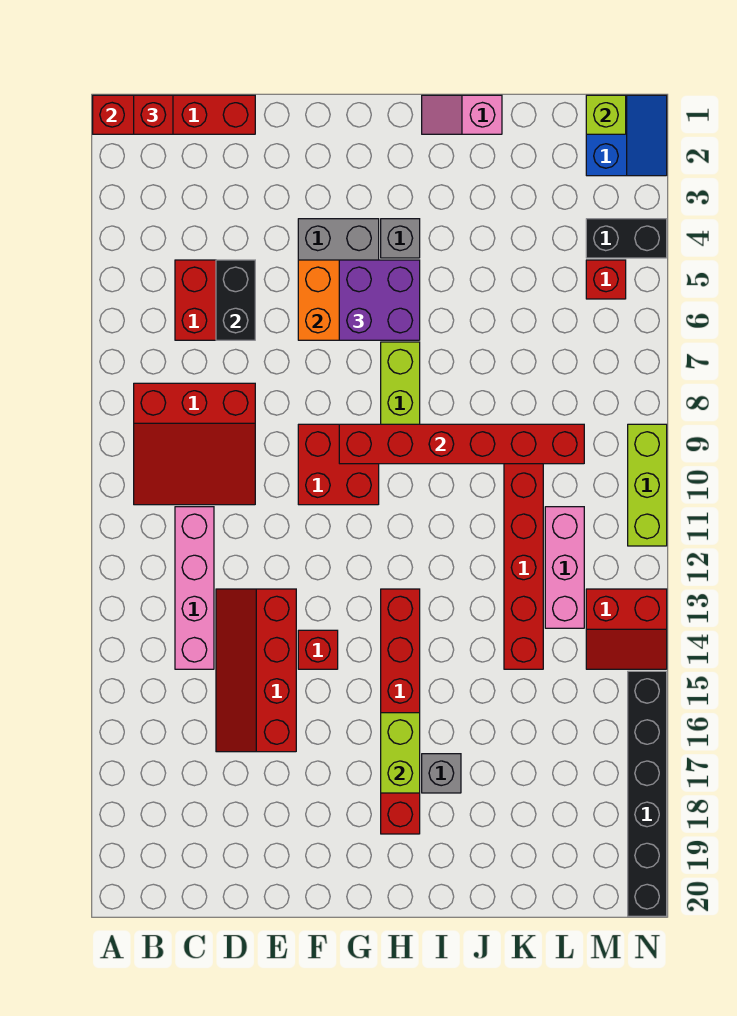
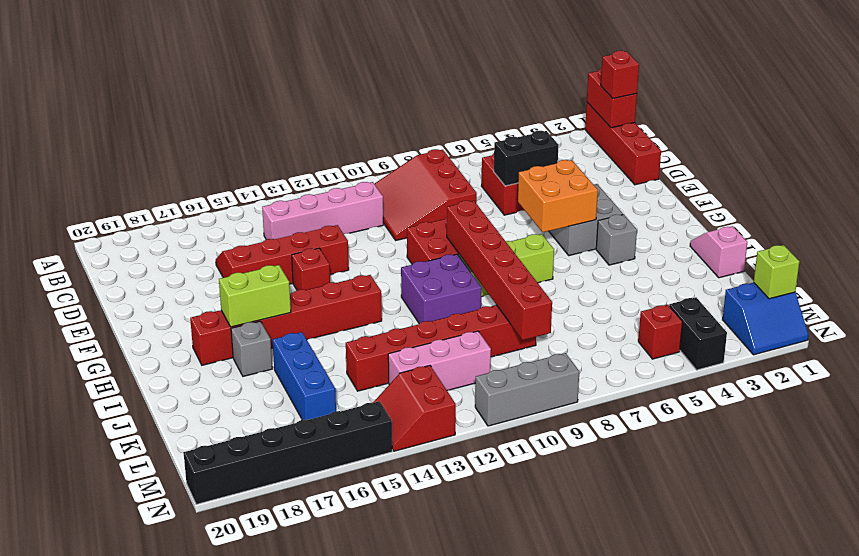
purple brick G5:H6 level 3 -> purple brick H10:I11 level 1
none -> blue brick J16:L16 level 1
lime brick N9:N11 level 1 -> grey brick N9:N11 level 1

